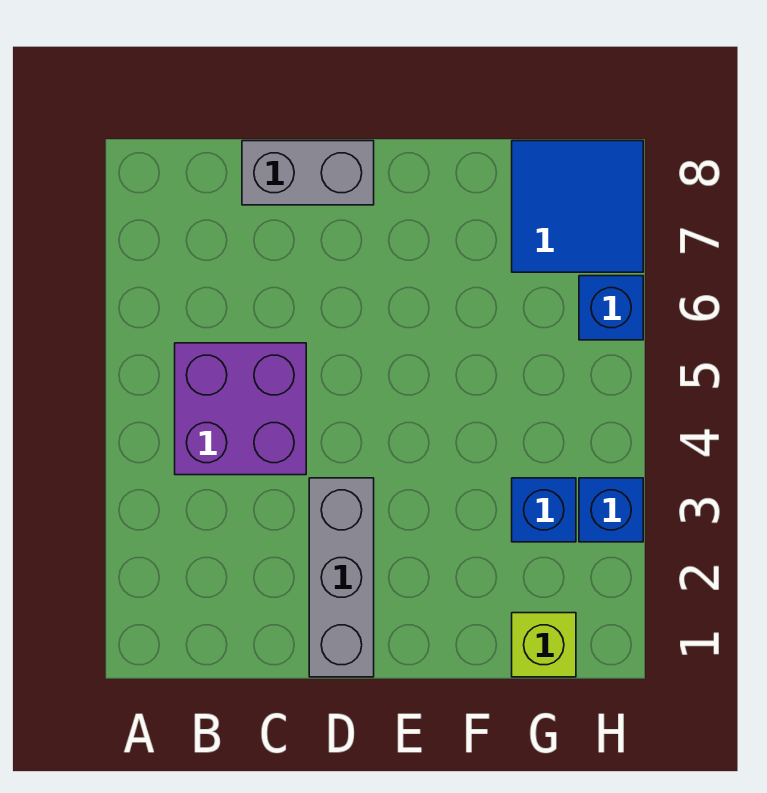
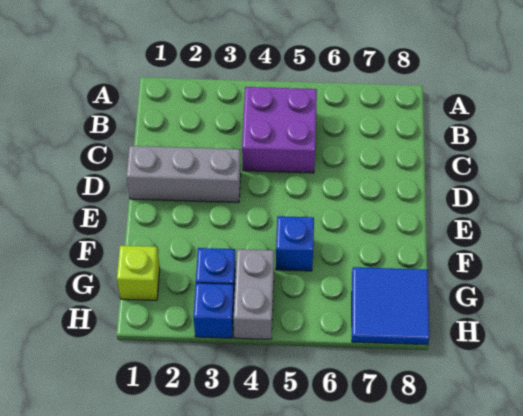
grey brick C8:D8 level 1 -> grey brick G4:H4 level 1
blue brick H6 level 1 -> blue brick F5 level 1

